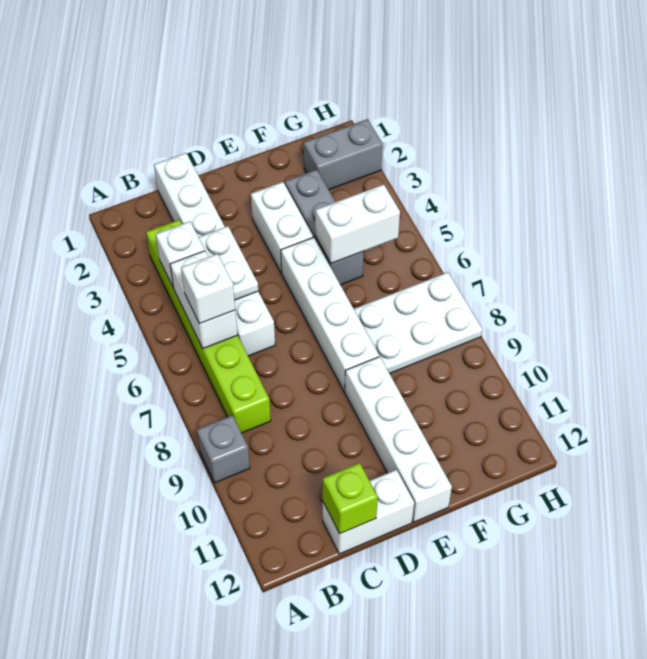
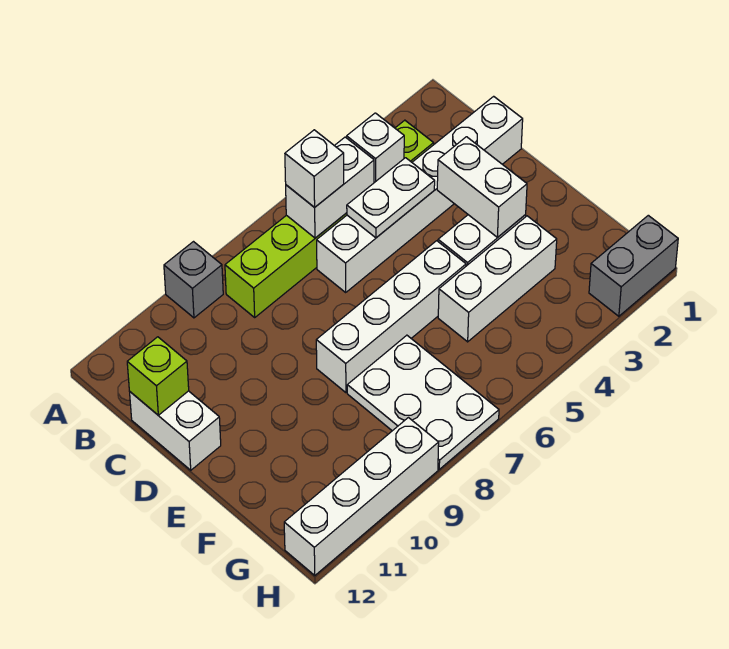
white brick E9:E12 level 1 -> white brick H9:H12 level 1
grey brick F3:F5 level 1 -> white brick F3:F5 level 1
white brick F5:G5 level 2 -> white brick D3:E3 level 2
grey brick G2:H2 level 1 -> grey brick H1:H2 level 1

